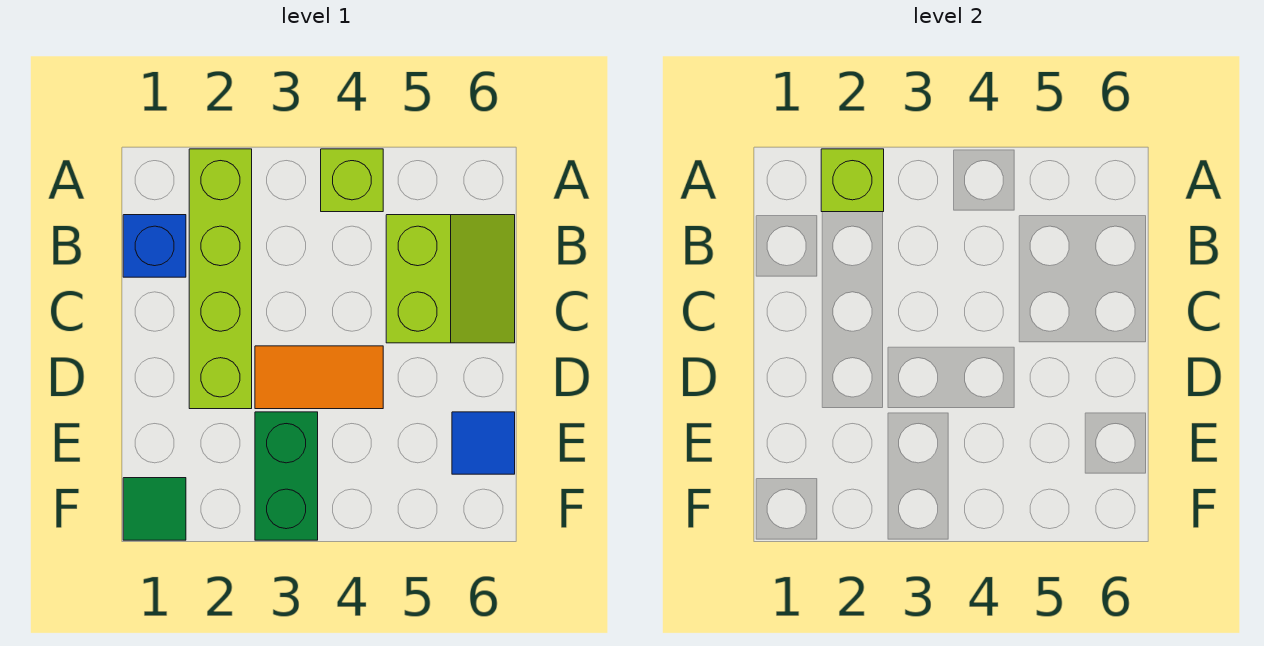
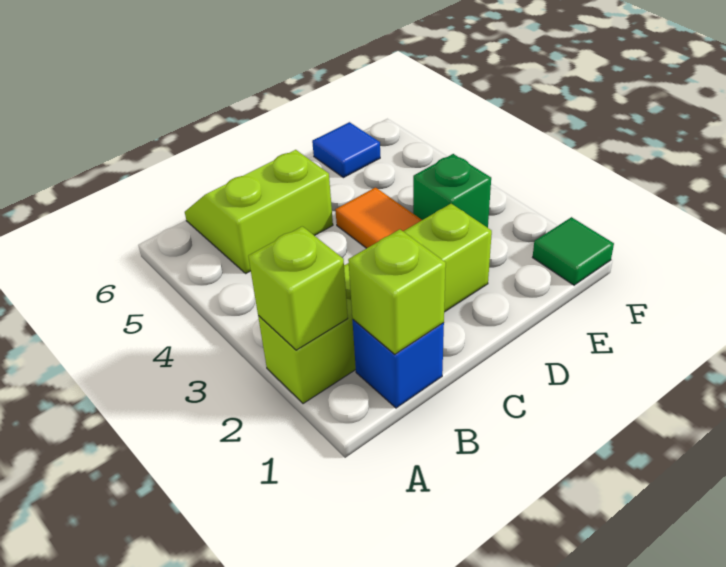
lime brick A4 level 1 -> lime brick B1 level 2
green brick E3:F3 level 1 -> green brick E3 level 1

